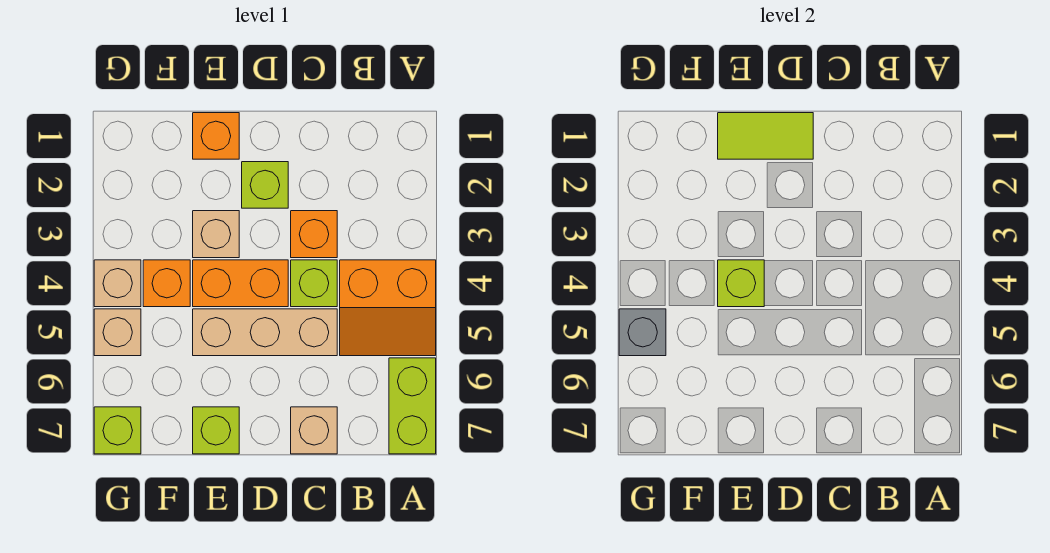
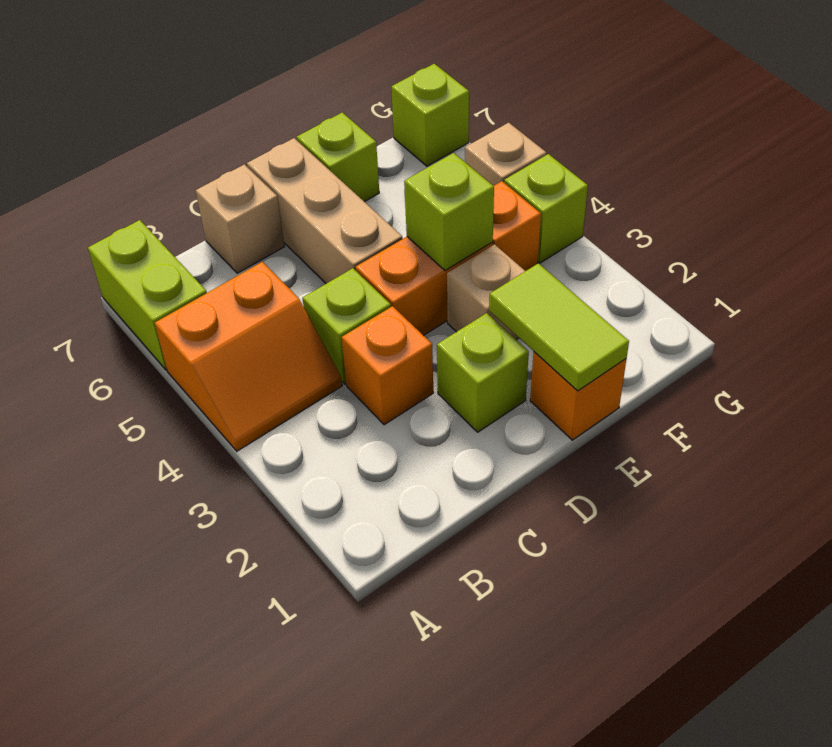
orange slope A4:B5 level 1 top 4 -> orange slope A4:B5 level 1 top 5
tan brick C5:E5 level 1 -> tan brick D5:D7 level 1
lime tile D1:E1 level 2 -> lime tile E1:E2 level 2
tan brick G4 level 1 -> lime brick G4 level 1
grey brick G5 level 2 -> none

